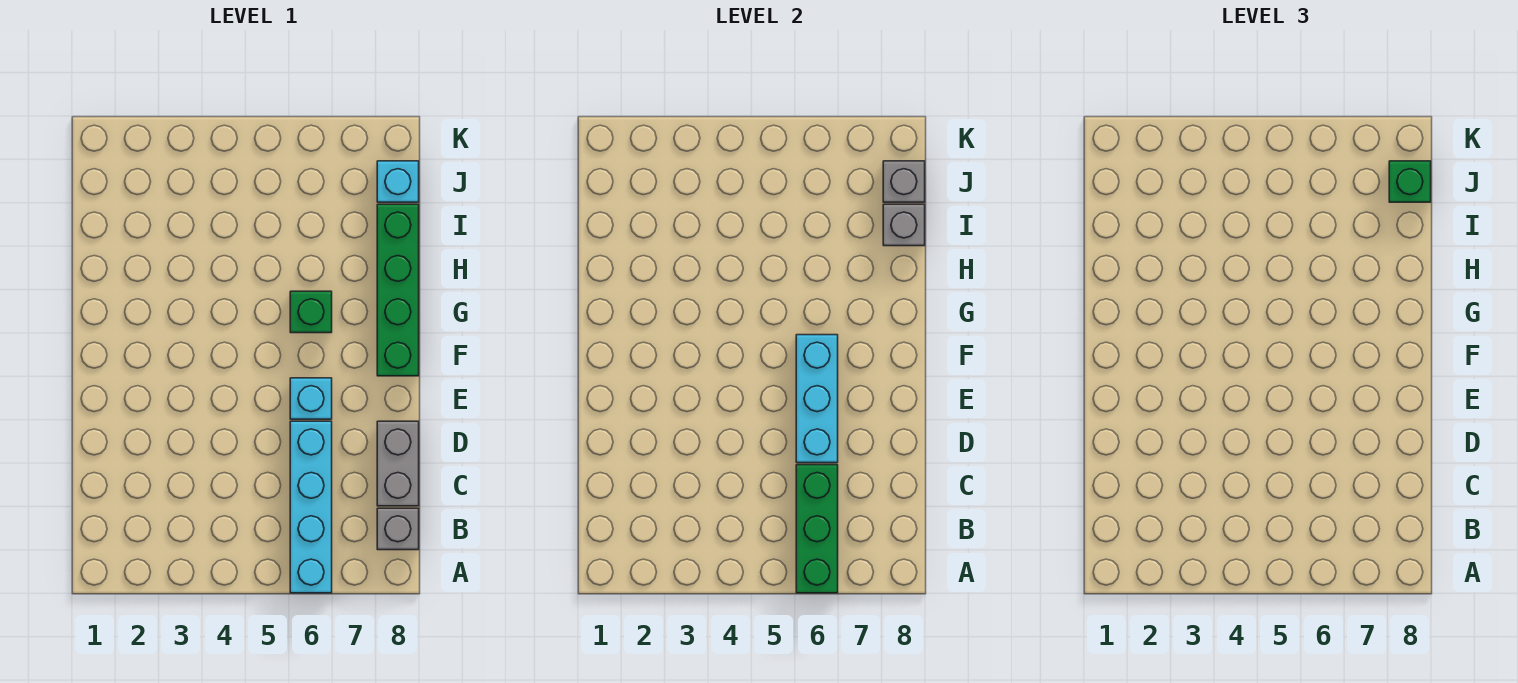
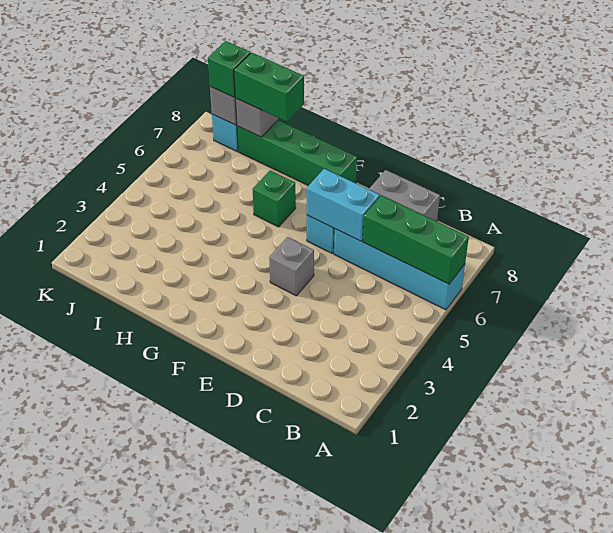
grey brick B8 level 1 -> grey brick E4 level 1
cyan brick D6:F6 level 2 -> cyan brick D6:E6 level 2
none -> green brick H8:I8 level 3

